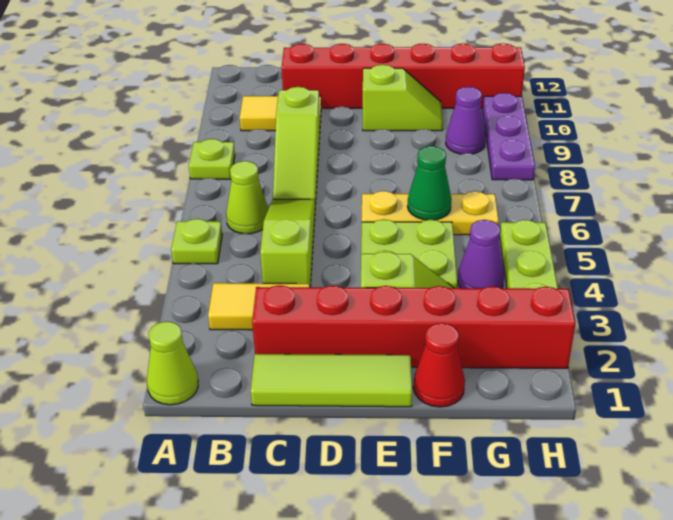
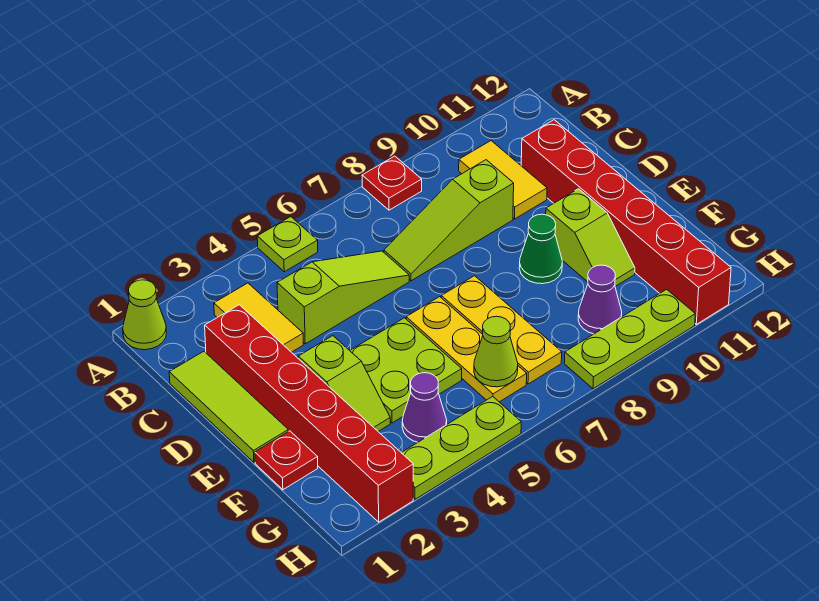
lime plate A8 level 1 -> red plate A8 level 1
lime cone B6 level 1 -> lime cone G6 level 2
none -> yellow plate E7:G7 level 1
red cone F1 level 1 -> red plate F1 level 1
green cone F6 level 2 -> green cone E9 level 1
purple plate H8:H10 level 1 -> lime plate H8:H10 level 1

